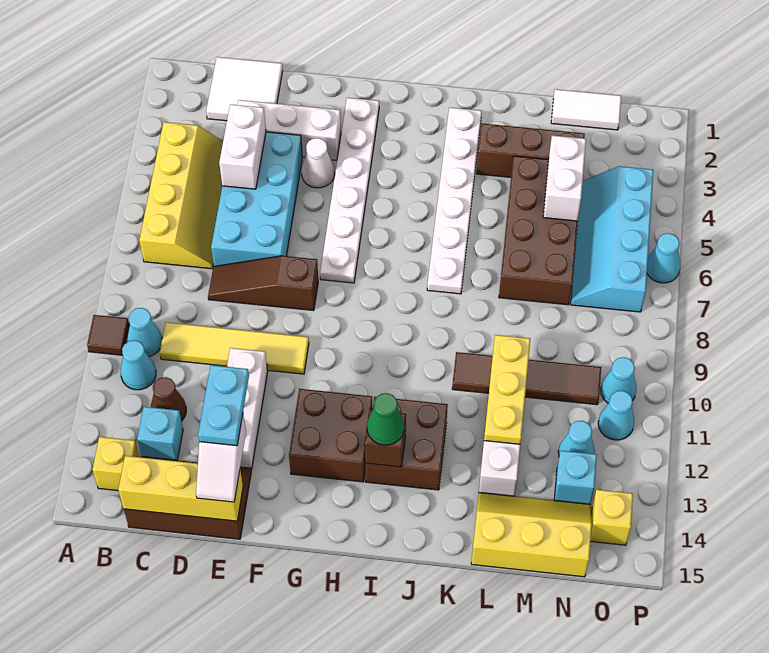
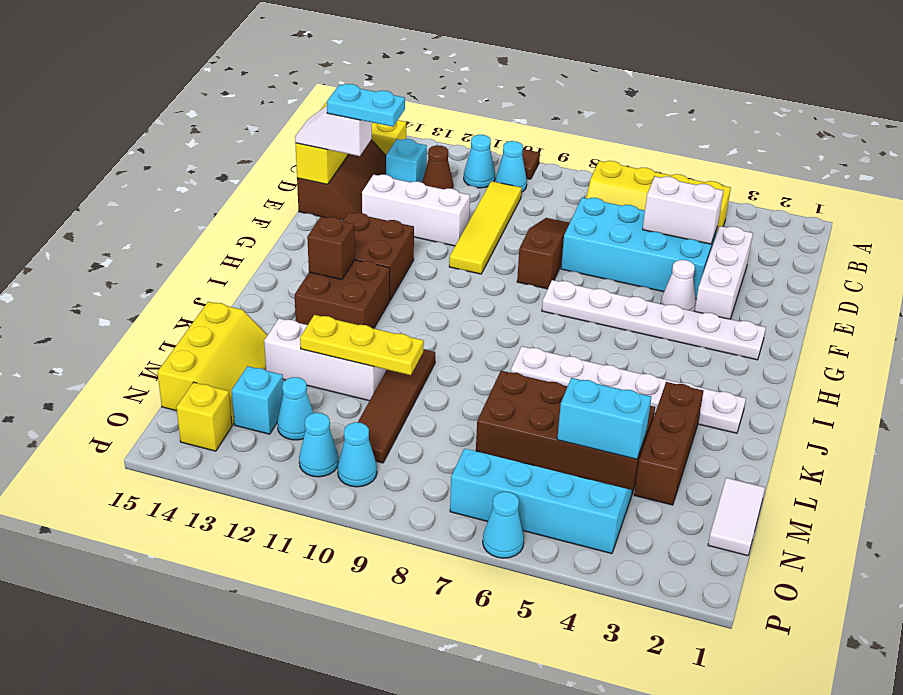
white tile C1:D2 level 1 -> none
green cone I13 level 3 -> none
white brick M4:M5 level 2 -> cyan brick M4:M5 level 2

